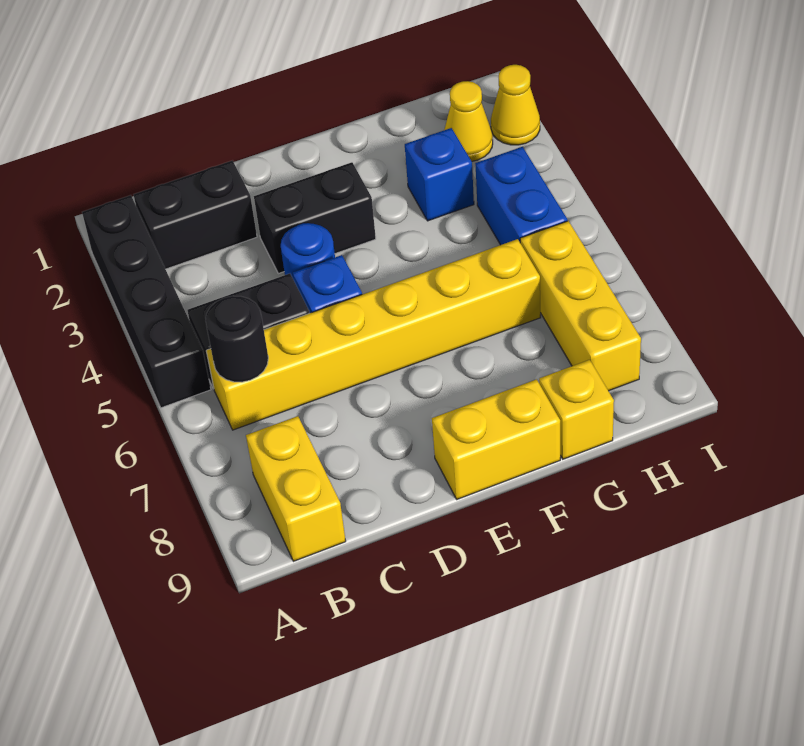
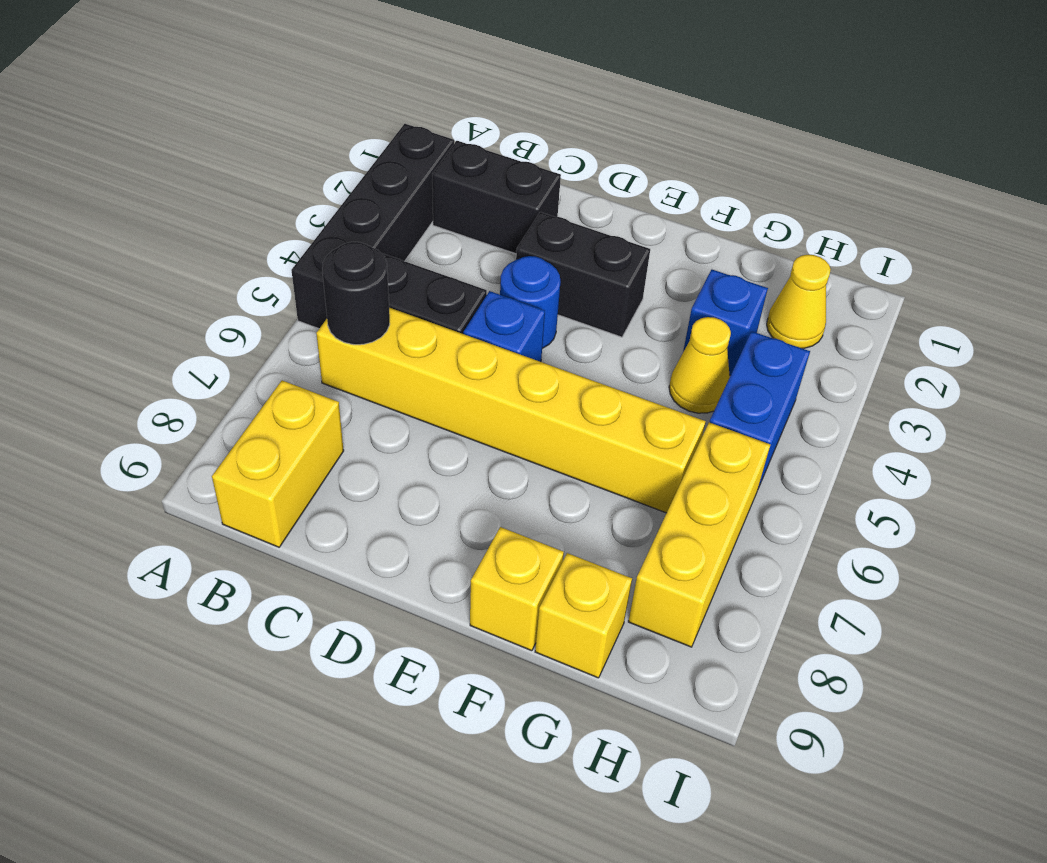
yellow brick E9:F9 level 1 -> yellow brick F9 level 1
yellow cone I2 level 1 -> yellow cone G4 level 1

